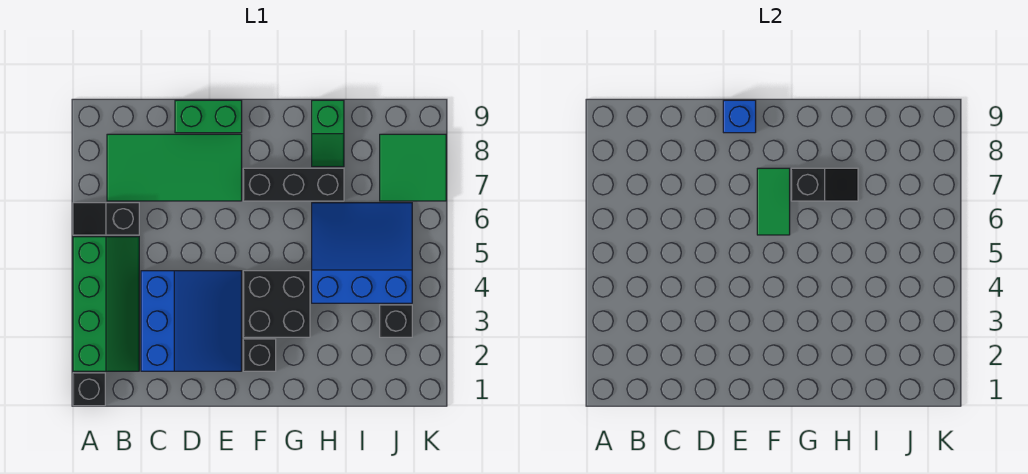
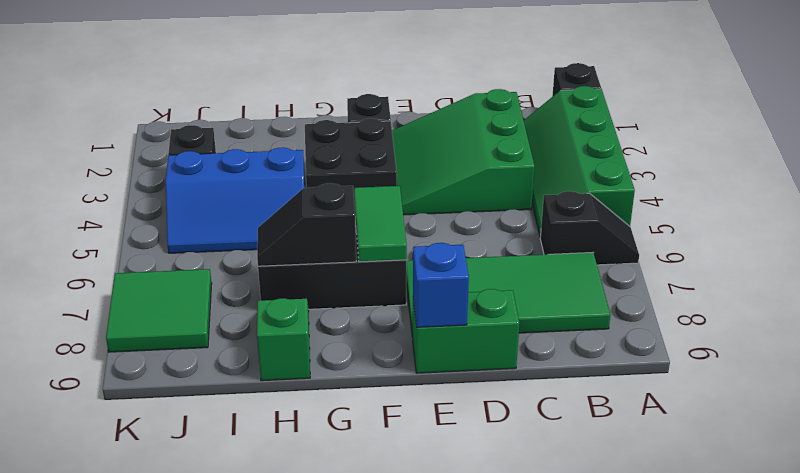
blue slope C2:E4 level 1 top C -> green slope C2:E4 level 1 top C
blue slope H4:J6 level 1 top 4 -> blue slope H4:J5 level 1 top 4

